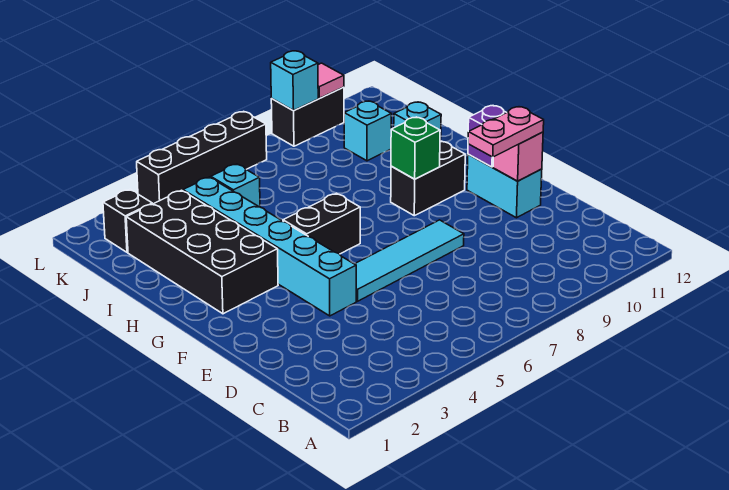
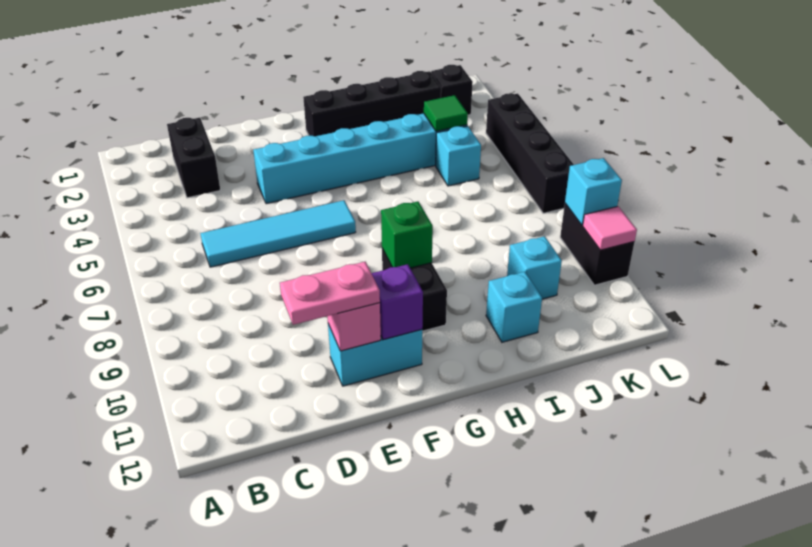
cyan tile E5:E8 level 1 -> cyan tile C6:F6 level 1
pink plate E10:E11 level 3 -> pink plate D11:E11 level 3
black brick G2:J3 level 1 -> black brick G2:J2 level 1
black brick G5:G6 level 1 -> black brick C2:C3 level 1
none -> green tile J4 level 2

